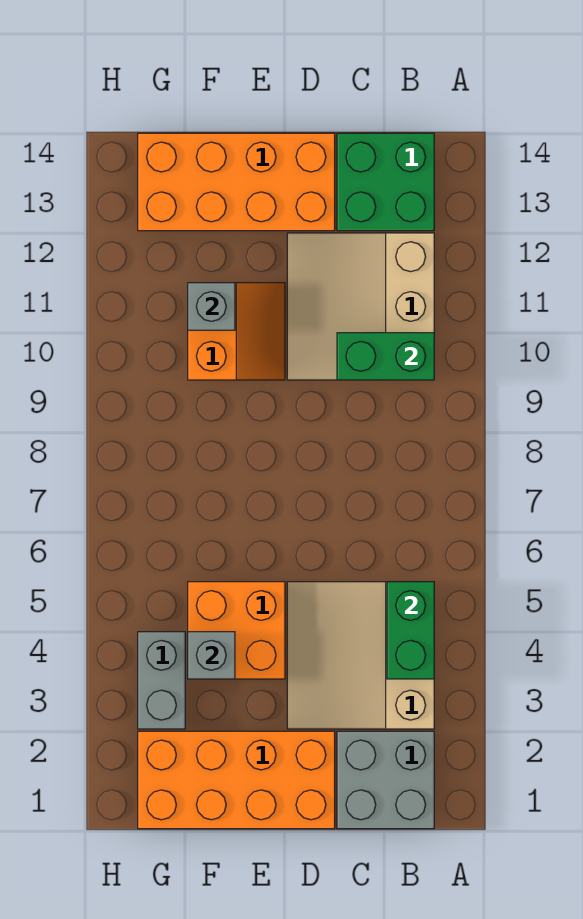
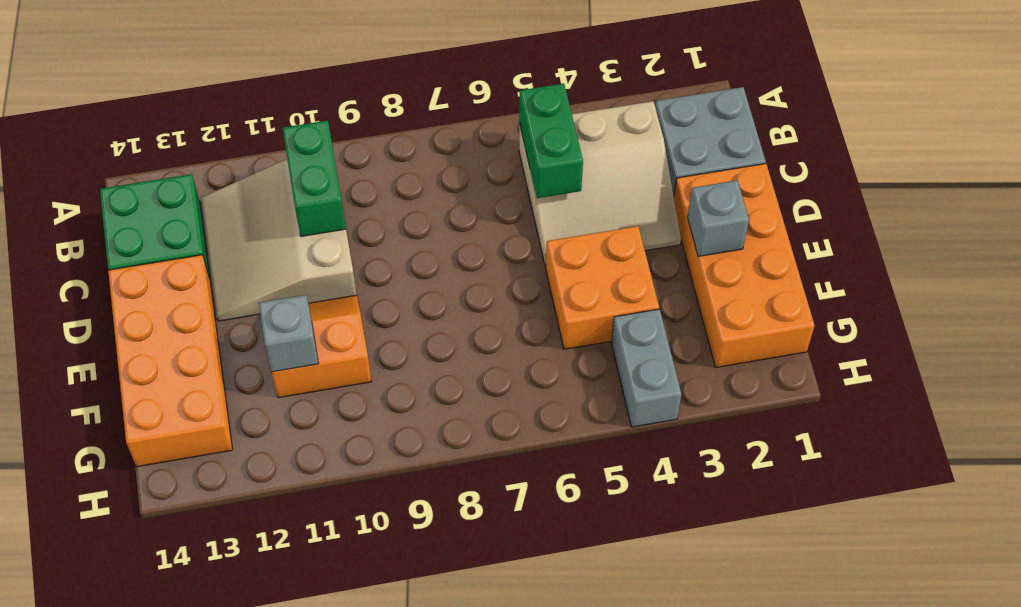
green brick B4:B5 level 2 -> green brick B5:C5 level 2
tan slope B10:D12 level 1 top B -> tan slope B10:D12 level 1 top 10
grey brick F4 level 2 -> grey brick E2 level 2
grey brick G3:G4 level 1 -> grey brick G4:H4 level 1

